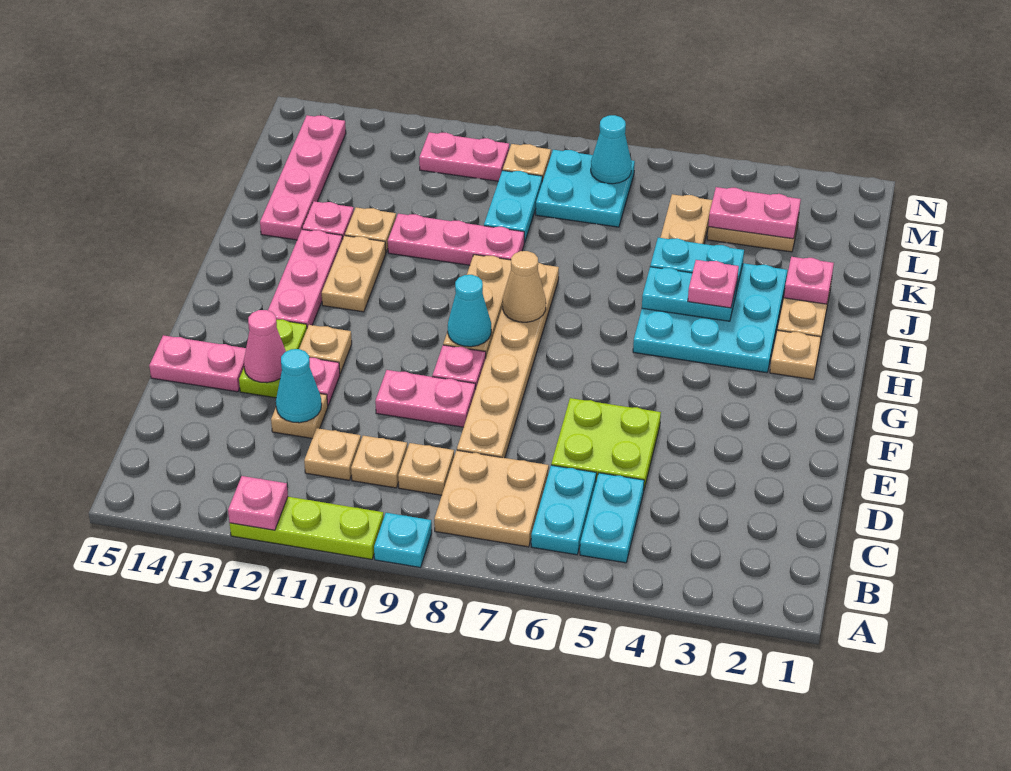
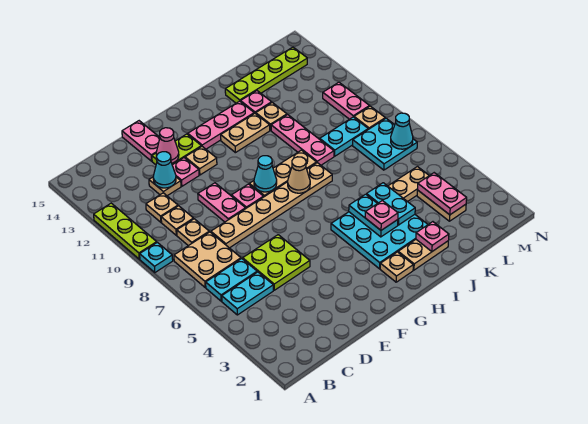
pink plate A12 level 2 -> none
pink plate J14:M14 level 1 -> lime plate J14:M14 level 1

